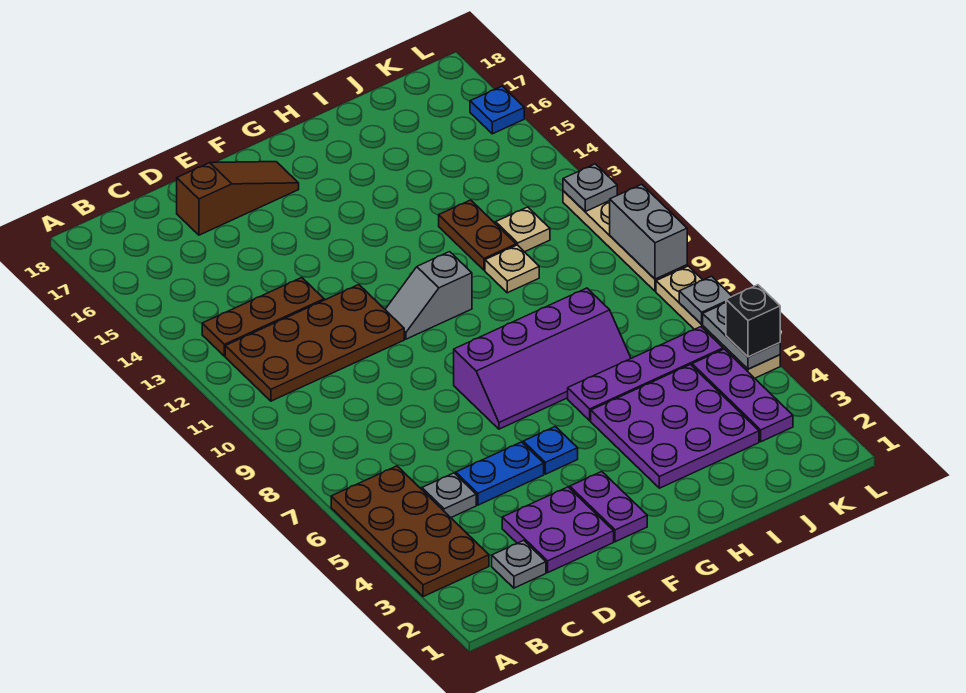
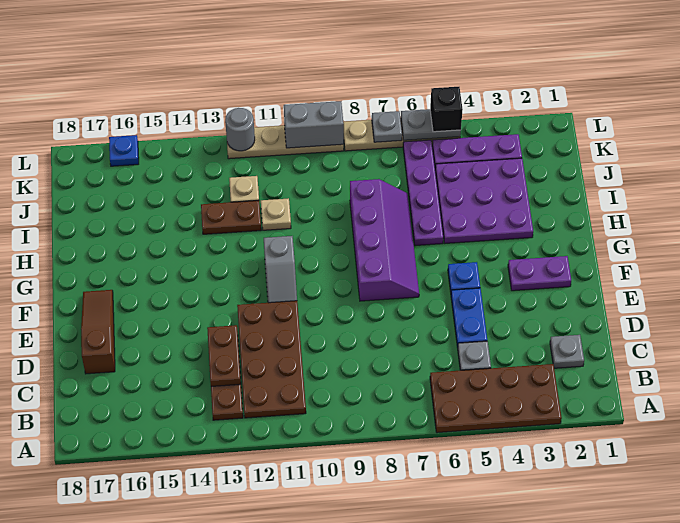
none -> brown plate C13:D13 level 2
purple plate D2:E3 level 1 -> none
grey plate L12 level 2 -> grey round brick L12 level 2

